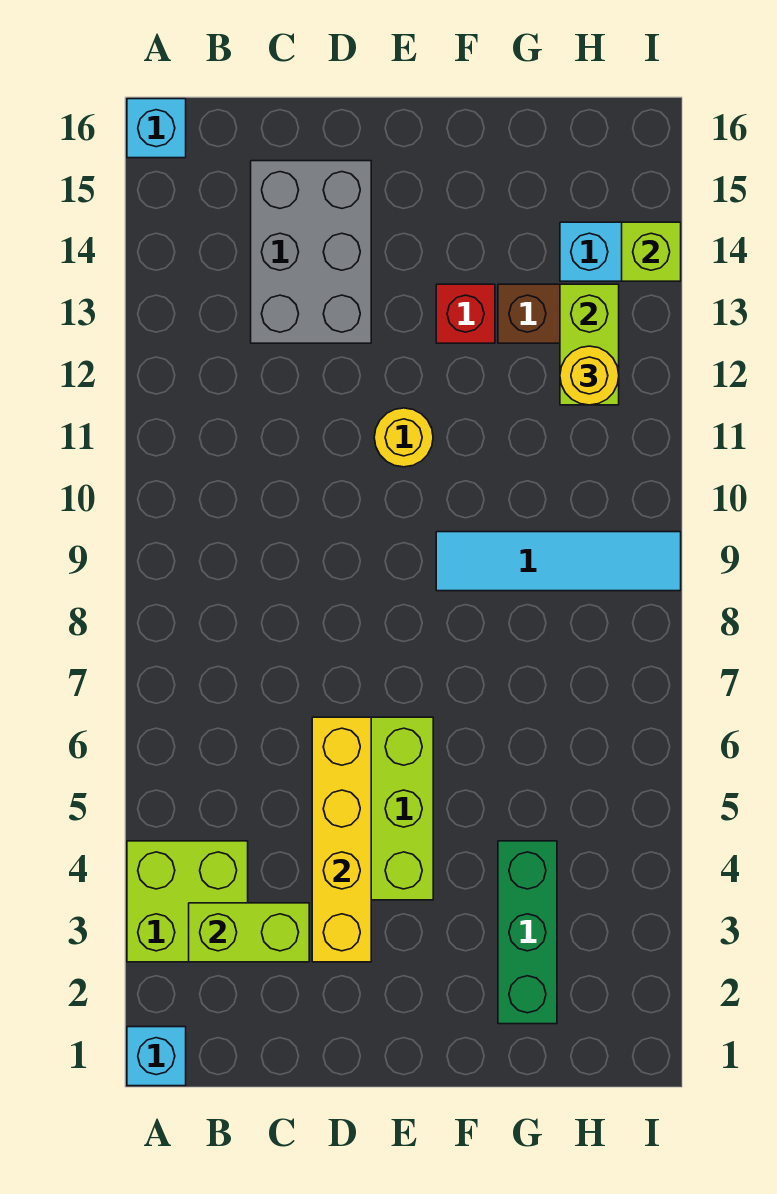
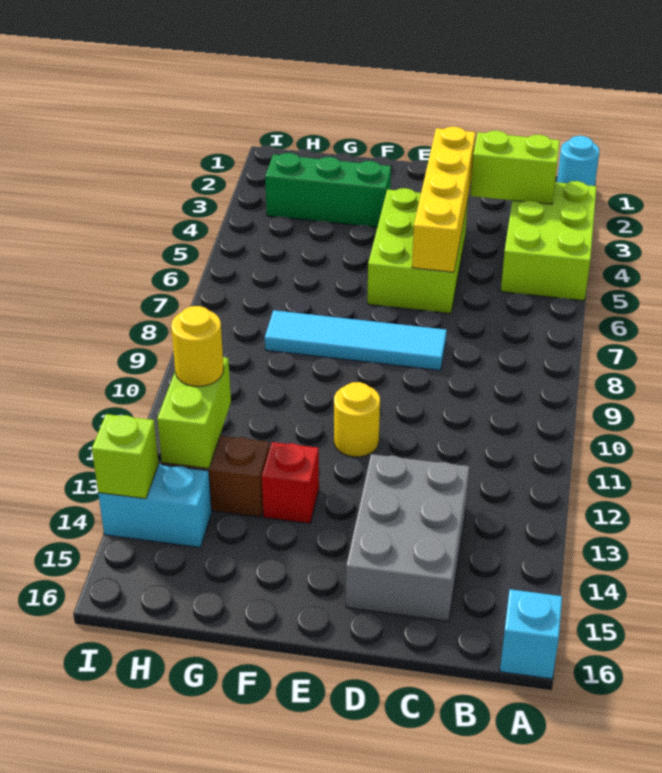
cyan brick A1 level 1 -> cyan round brick A1 level 1
lime brick A3:B4 level 1 -> lime brick A3:B5 level 1
cyan tile F9:I9 level 1 -> cyan tile D8:G8 level 1
green brick G2:G4 level 1 -> green brick F3:H3 level 1

